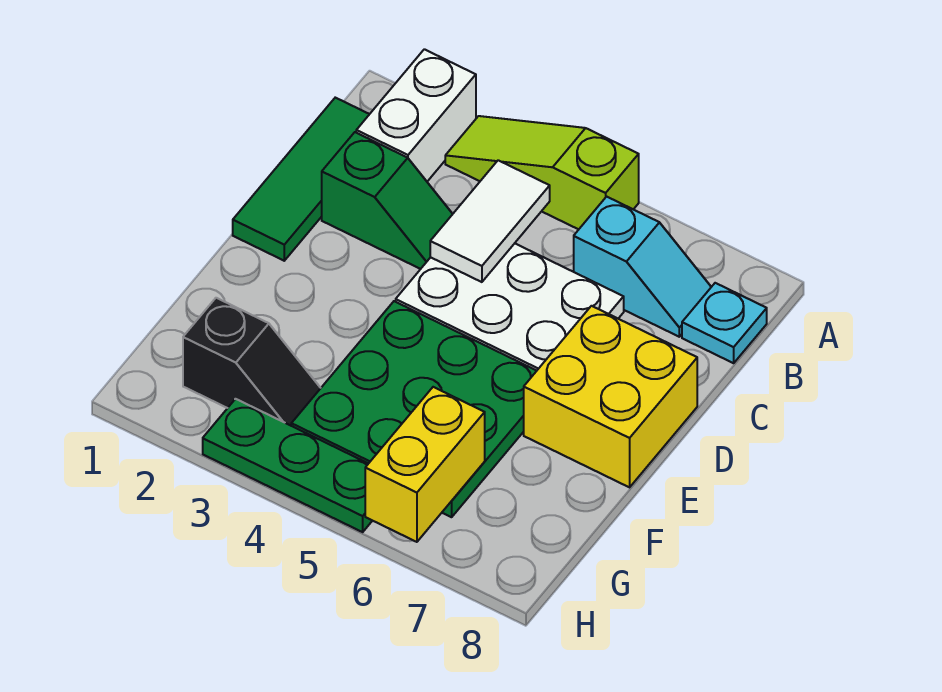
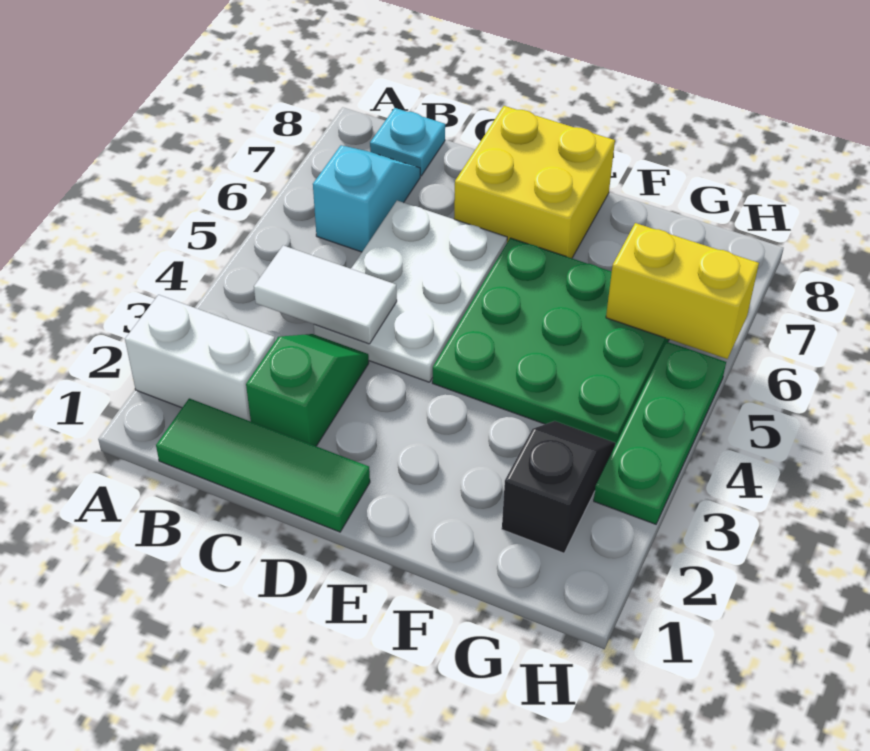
lime slope A3:A5 level 1 top 5 -> none

